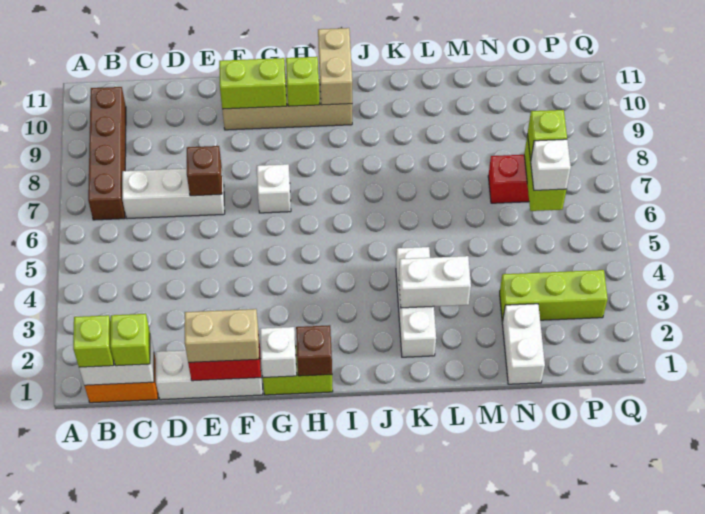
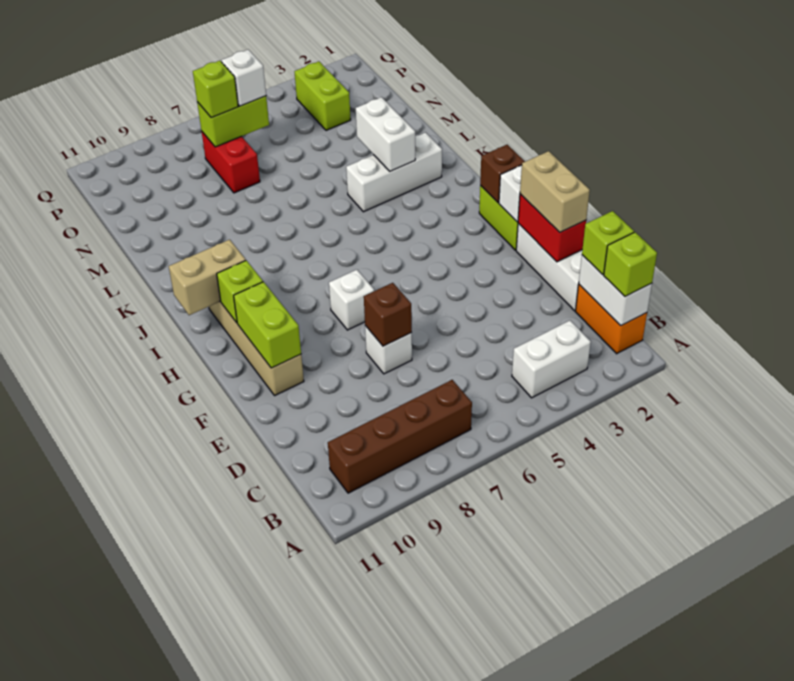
white brick C7:E7 level 1 -> white brick E7 level 1
white brick N1:N2 level 1 -> white brick B3:B4 level 1
lime brick N3:P3 level 1 -> lime brick O3:P3 level 1

